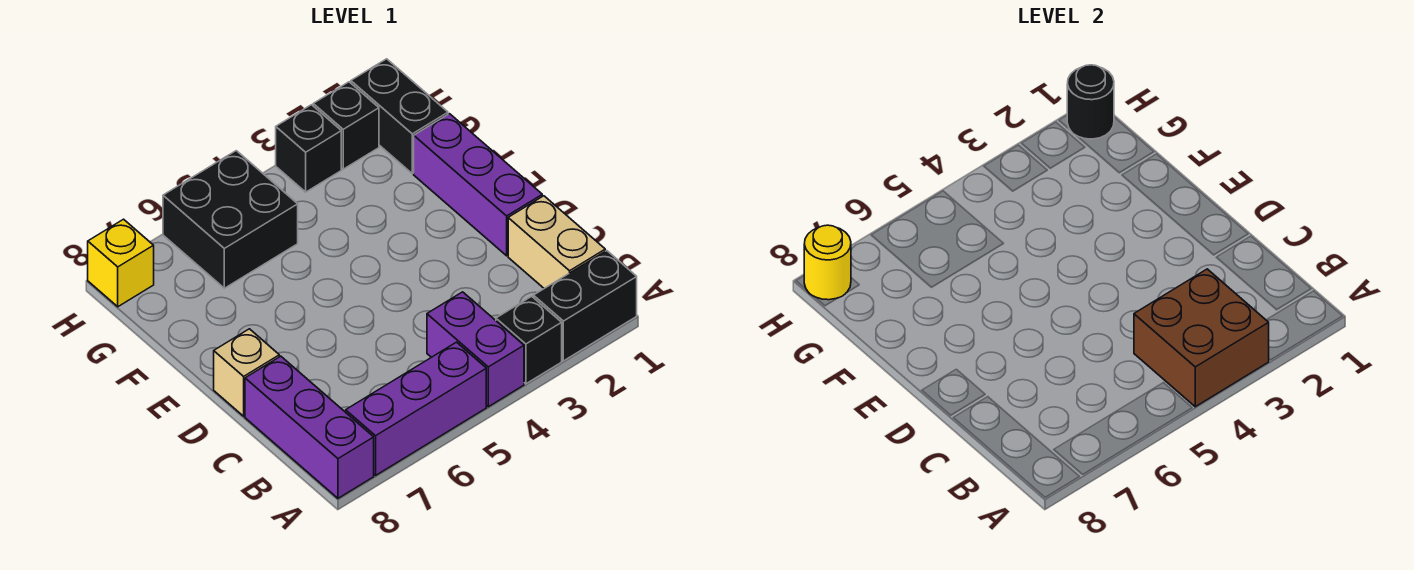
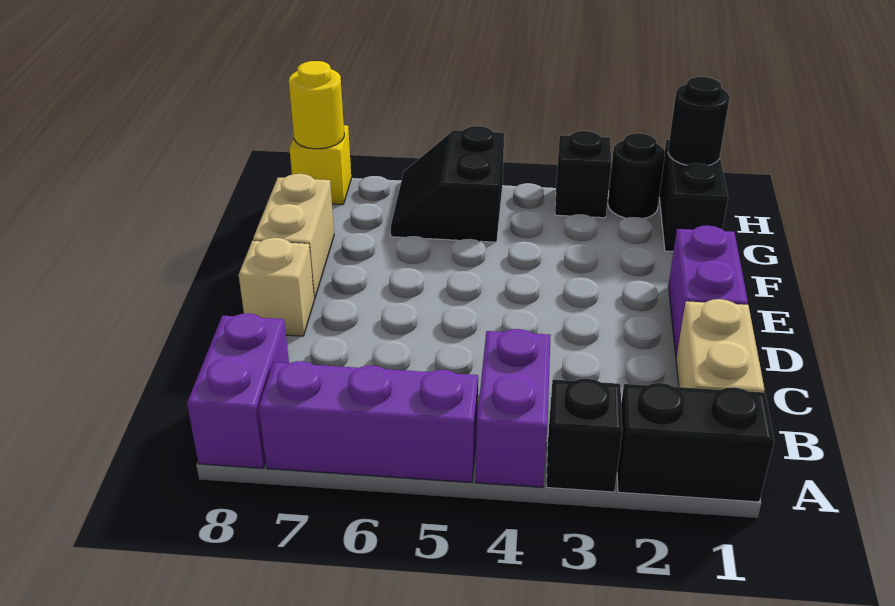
brown brick A3:B4 level 2 -> none
purple brick A8:C8 level 1 -> purple brick A8:B8 level 1
purple brick D1:F1 level 1 -> purple brick D1:E1 level 1
none -> tan brick E8:F8 level 1
black brick G5:H6 level 1 -> black slope G5:H6 level 1 top 5
black brick H2 level 1 -> black round brick H2 level 1

